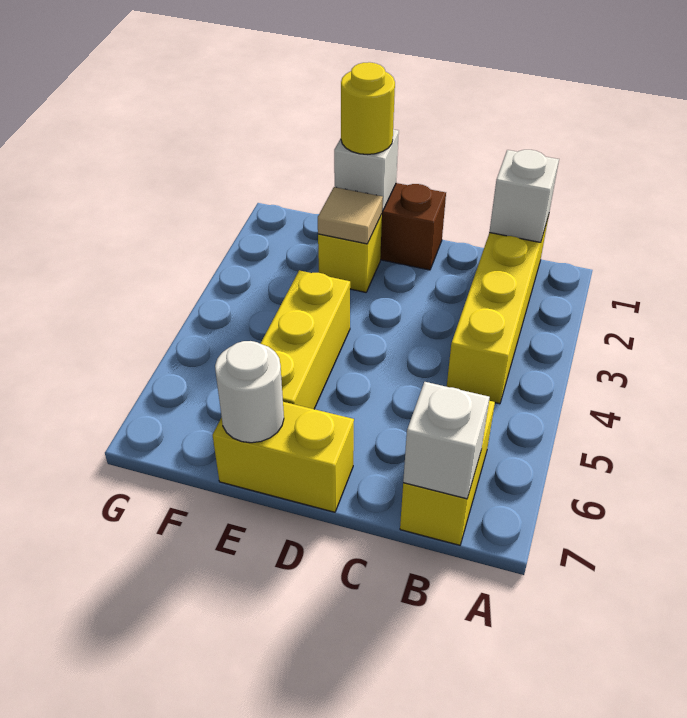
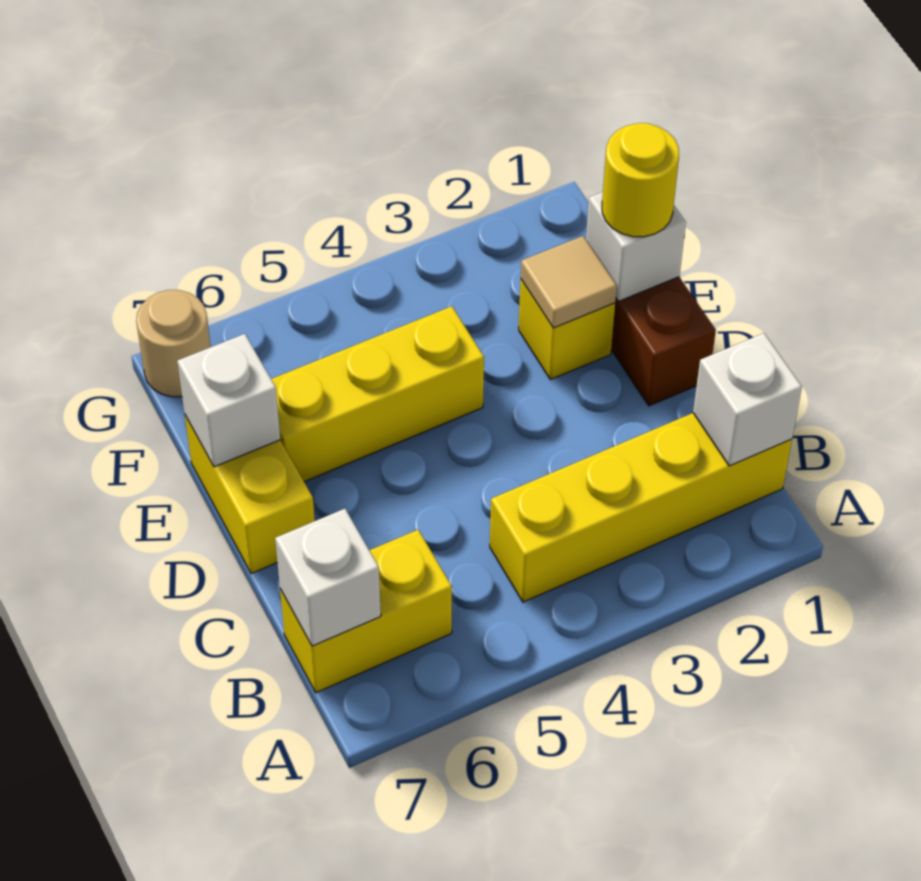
white round brick E7 level 2 -> white brick E7 level 2
none -> tan round brick G7 level 1

